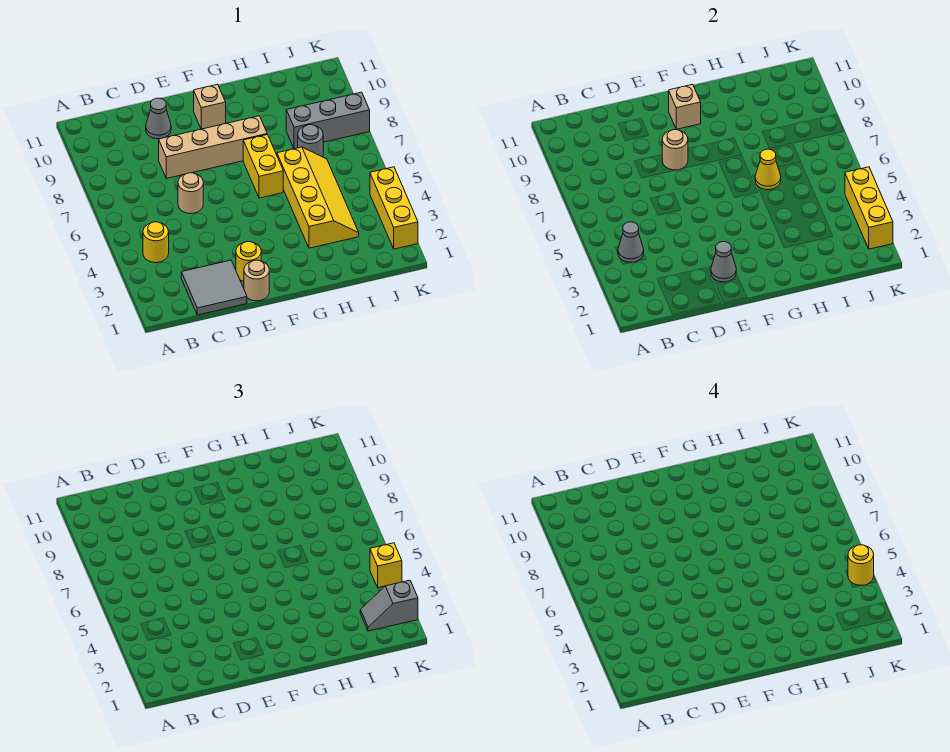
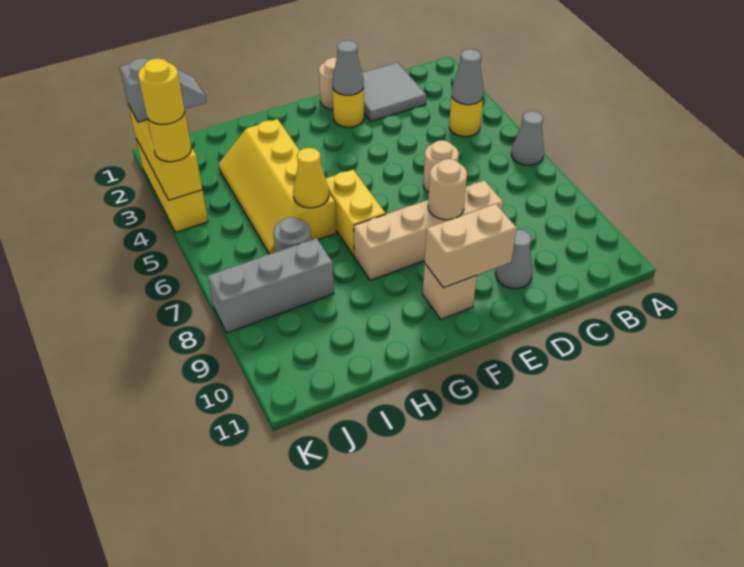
none -> grey cone A6 level 1
tan brick F10 level 2 -> tan brick E10:F10 level 2
yellow brick K4 level 3 -> yellow round brick K4 level 3

